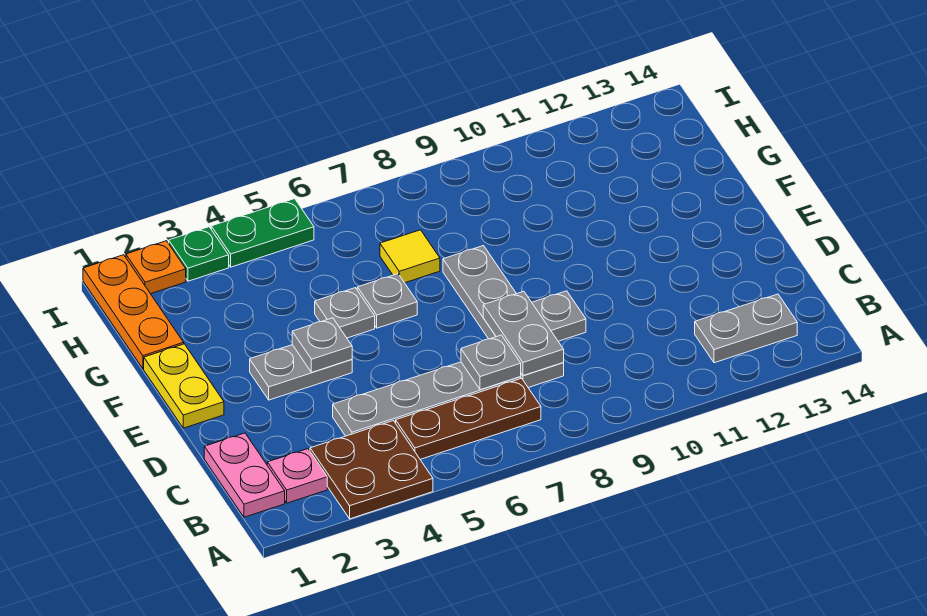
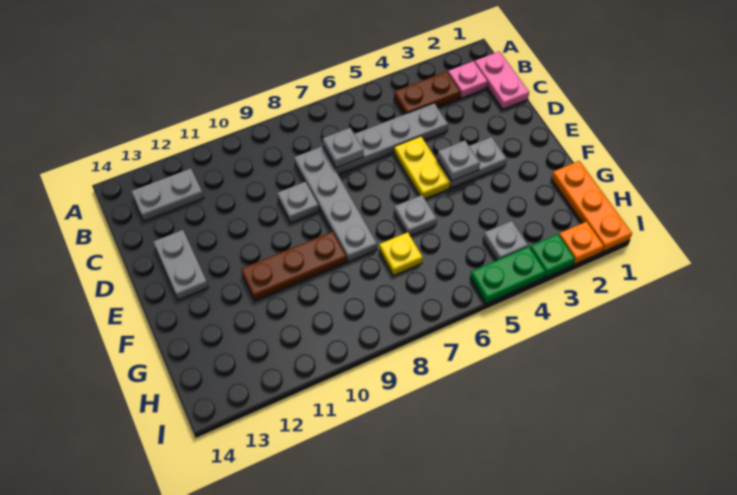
brown plate A3:B4 level 1 -> brown plate B3:B4 level 1
brown plate B5:B7 level 1 -> brown plate F9:F11 level 1
grey plate C8:D8 level 2 -> grey plate D13:E13 level 1
yellow plate E1:F1 level 1 -> yellow plate D5:E5 level 1
grey plate F5 level 1 -> grey plate H4 level 1
yellow tile G7 level 1 -> yellow plate G7 level 1

